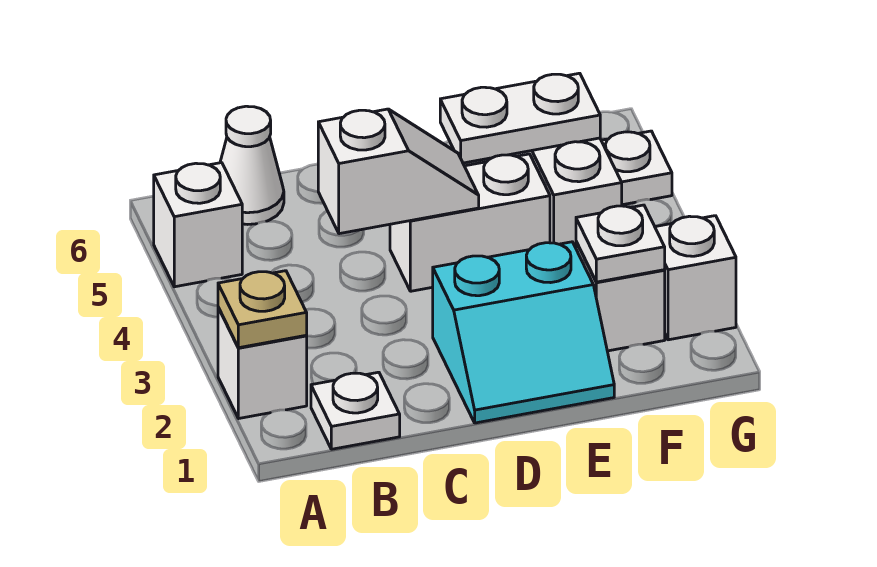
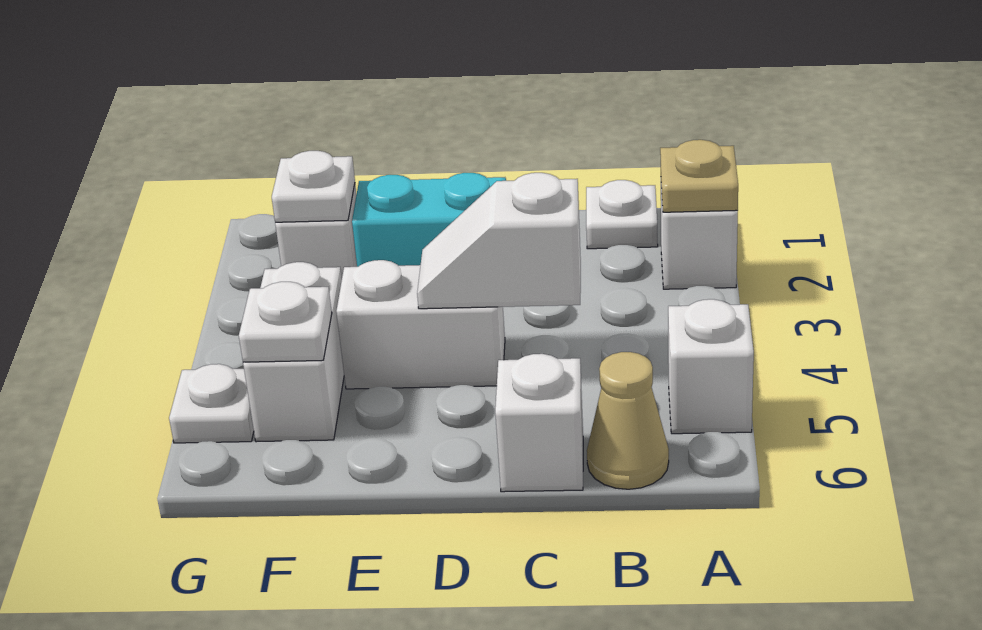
white cone B6 level 1 -> tan cone B6 level 1
white plate E5:F5 level 2 -> white plate F5 level 2
white brick G2 level 1 -> white brick C6 level 1

